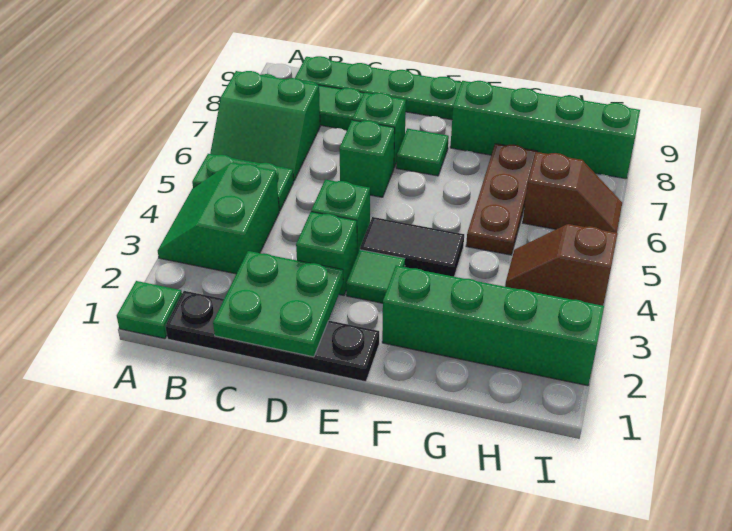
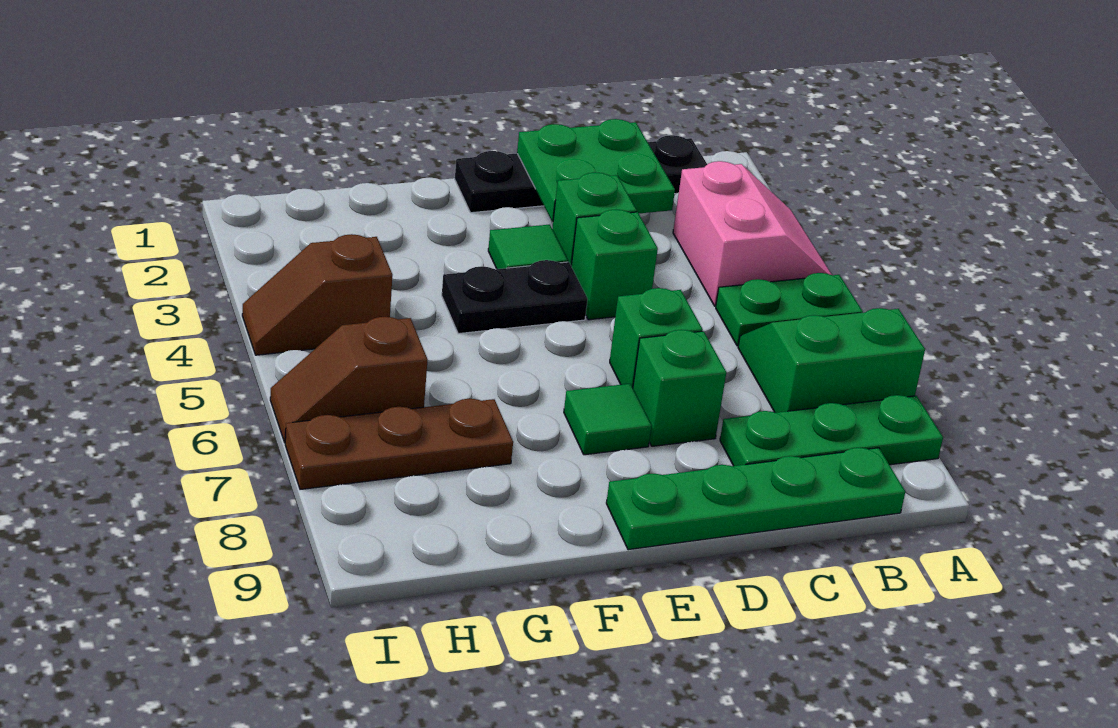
green plate A1 level 1 -> none
green slope A3:B4 level 1 top B -> pink slope A3:B4 level 1 top B
black tile E4:F4 level 1 -> black plate E4:F4 level 1
green brick F2:I2 level 1 -> none
green brick F8:I8 level 1 -> none
brown plate G5:G7 level 1 -> brown plate G7:I7 level 1
brown slope H4:I4 level 1 top I -> brown slope H4:I4 level 1 top H

